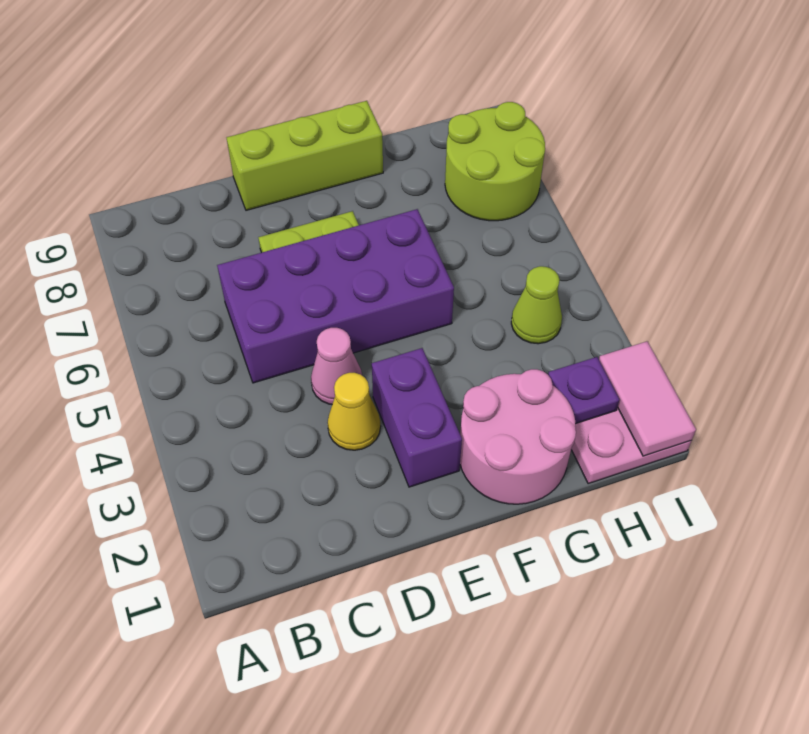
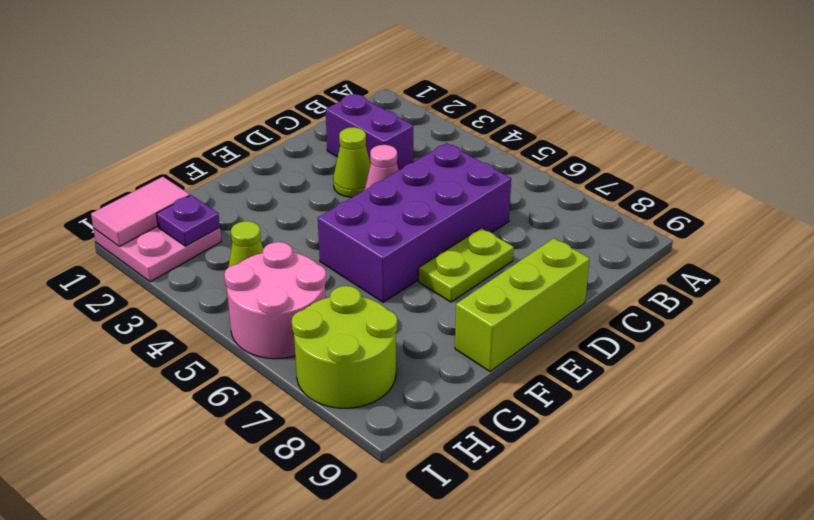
yellow cone D3 level 1 -> lime cone D3 level 1
purple brick E2:E3 level 1 -> purple brick C2:C3 level 1
pink round brick F1:G2 level 1 -> pink round brick H5:I6 level 1
pink tile I1:I2 level 2 -> pink tile H1:I1 level 2

